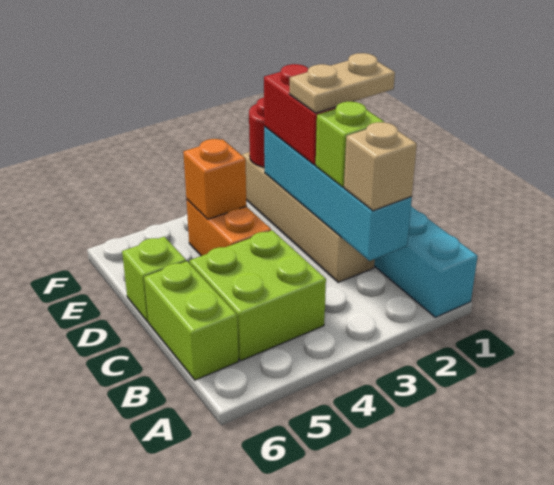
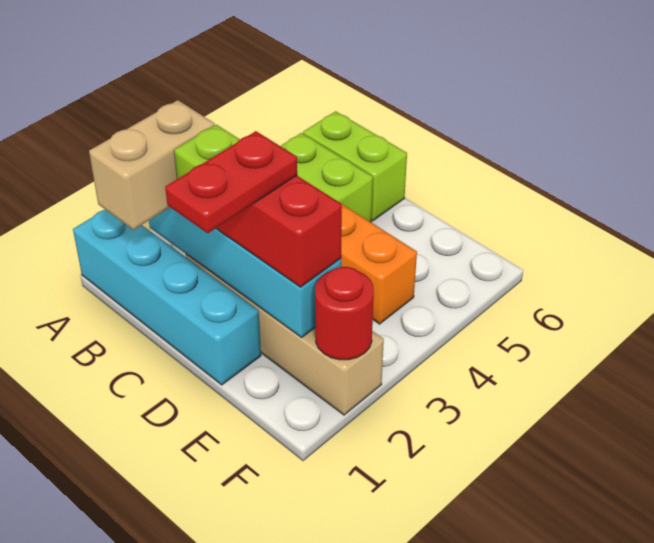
tan brick B2 level 3 -> tan brick B1:B2 level 3
tan plate D1:D2 level 4 -> red plate D1:D2 level 4
lime brick D6 level 1 -> none
orange brick E4 level 2 -> none

